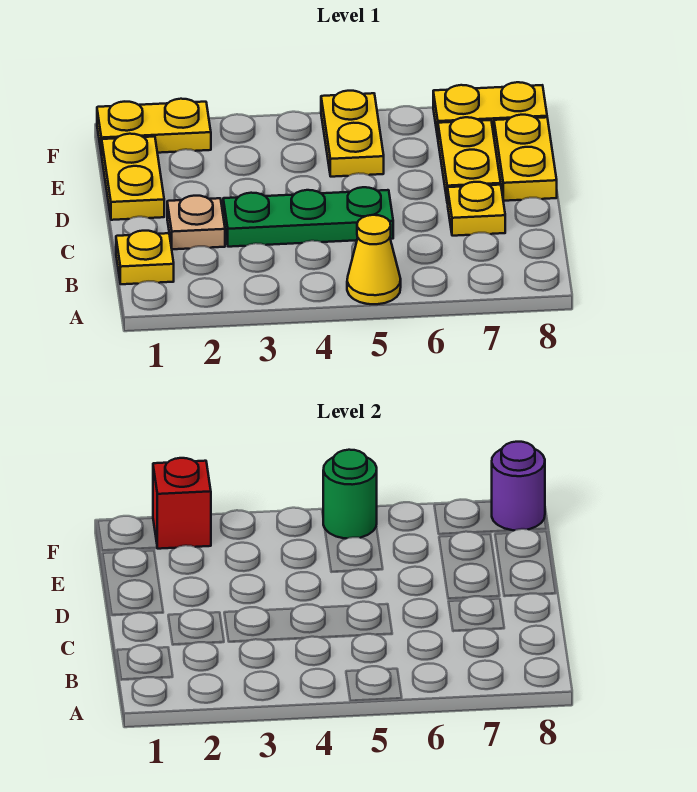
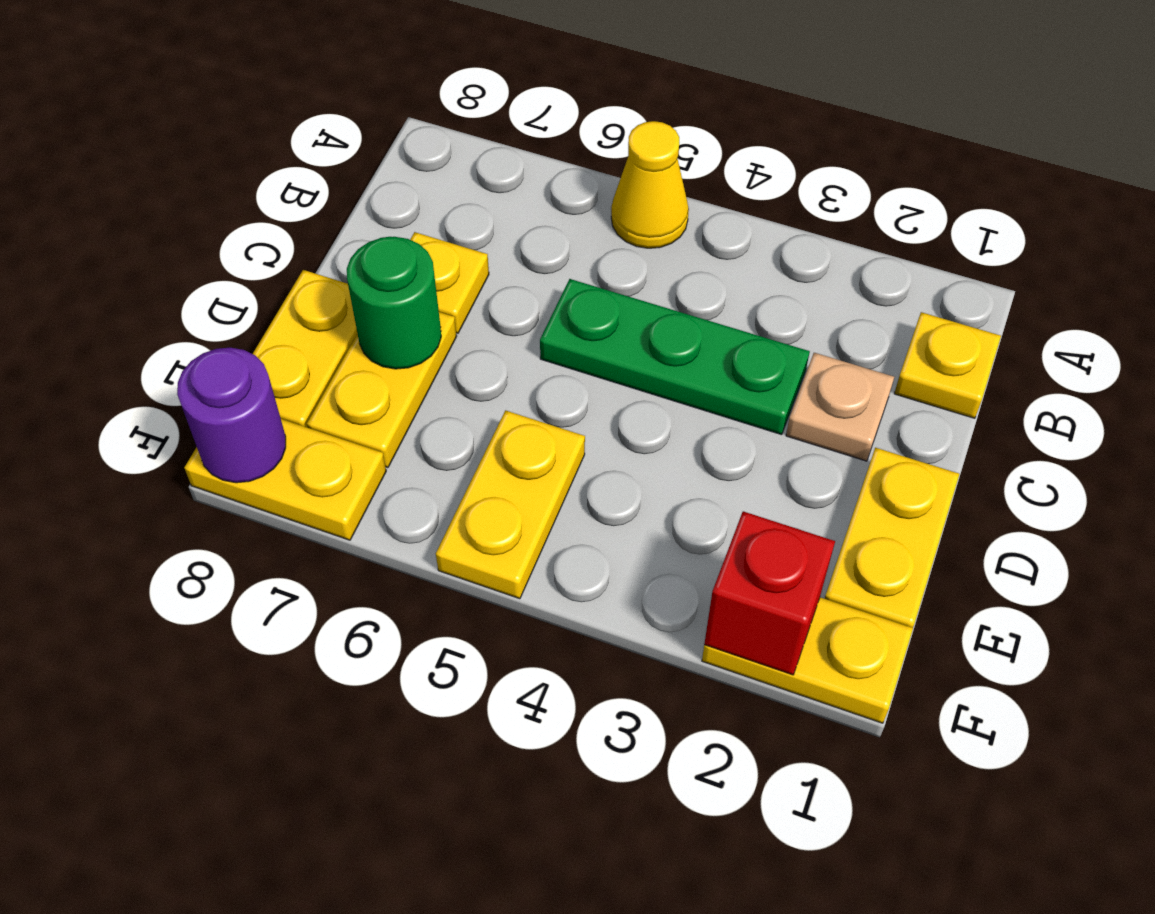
green round brick F5 level 2 -> green round brick D7 level 2

